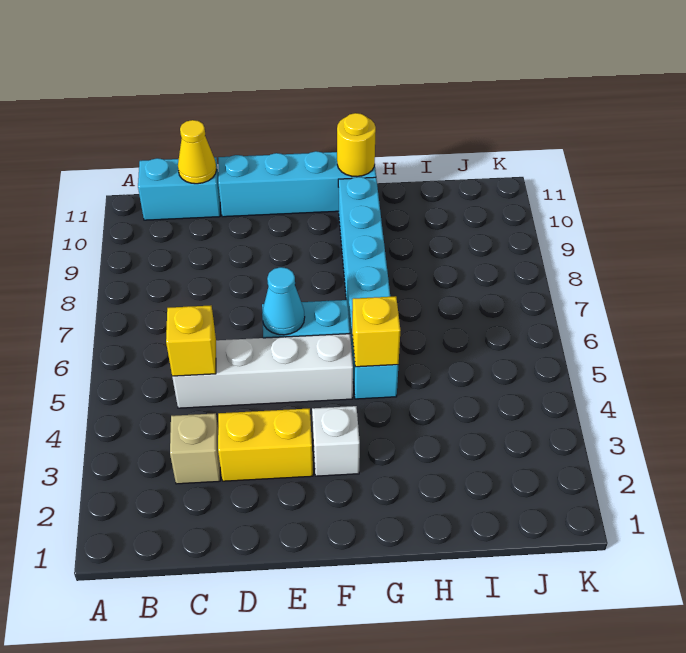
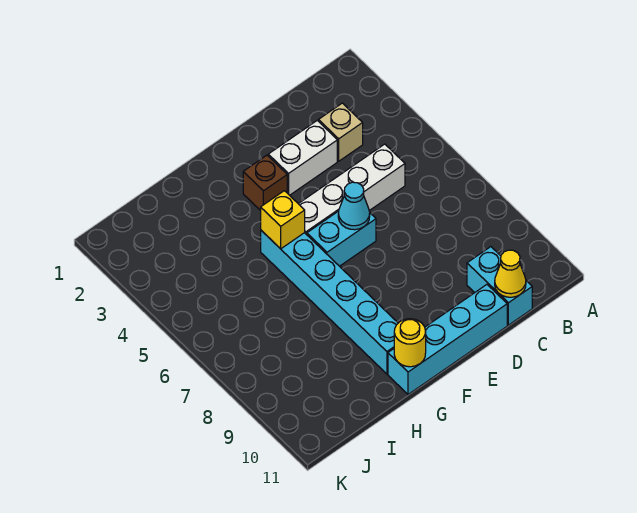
cyan brick B11:C11 level 1 -> cyan brick C10:C11 level 1
yellow brick C5 level 2 -> none
yellow brick D3:E3 level 1 -> white brick D3:E3 level 1
white brick F3 level 1 -> brown brick F3 level 1

